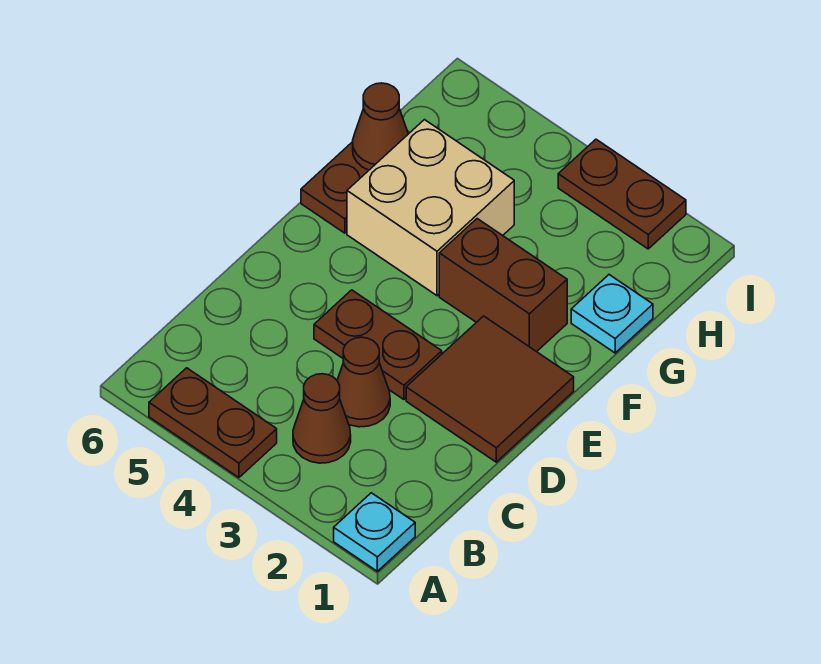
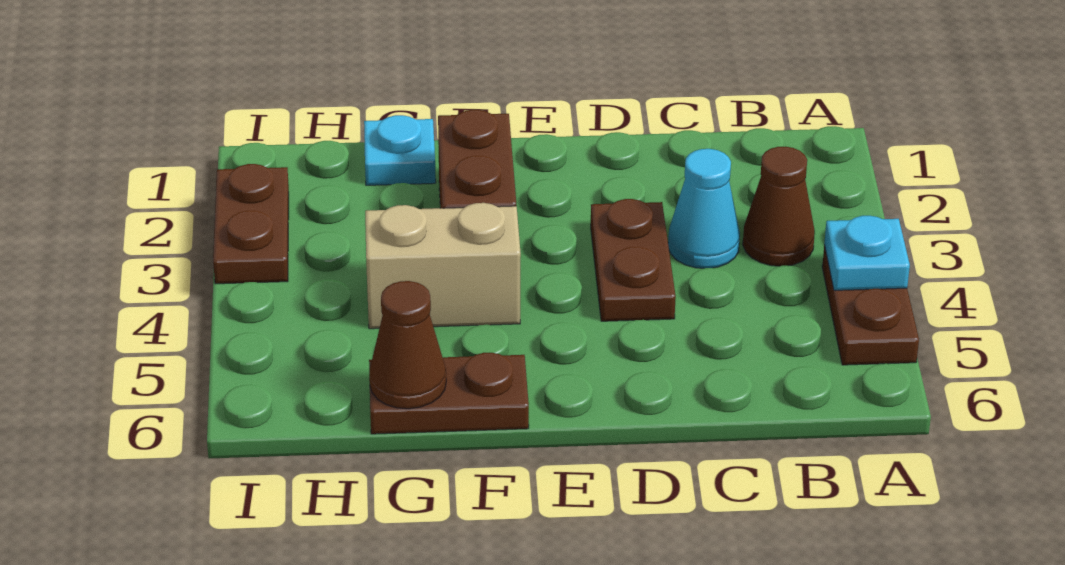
cyan plate A1 level 1 -> cyan plate A4 level 2
brown cone C3 level 1 -> cyan cone C3 level 1
brown tile D1:E2 level 1 -> none
tan brick F4:G5 level 1 -> tan brick F4:G4 level 1

